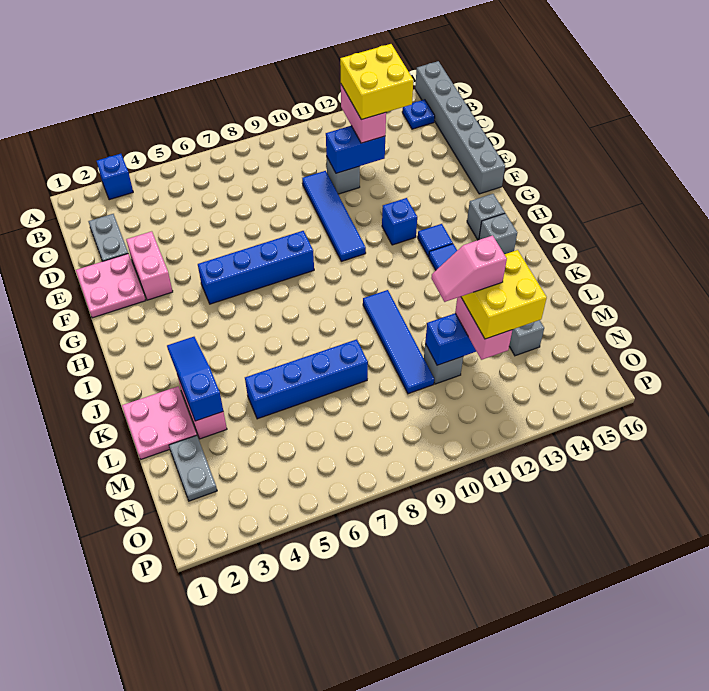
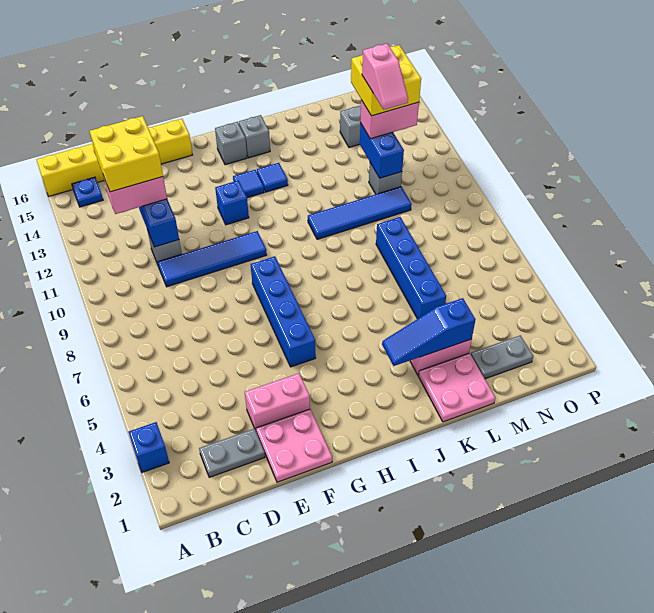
grey brick A16:F16 level 1 -> yellow brick A16:F16 level 1

